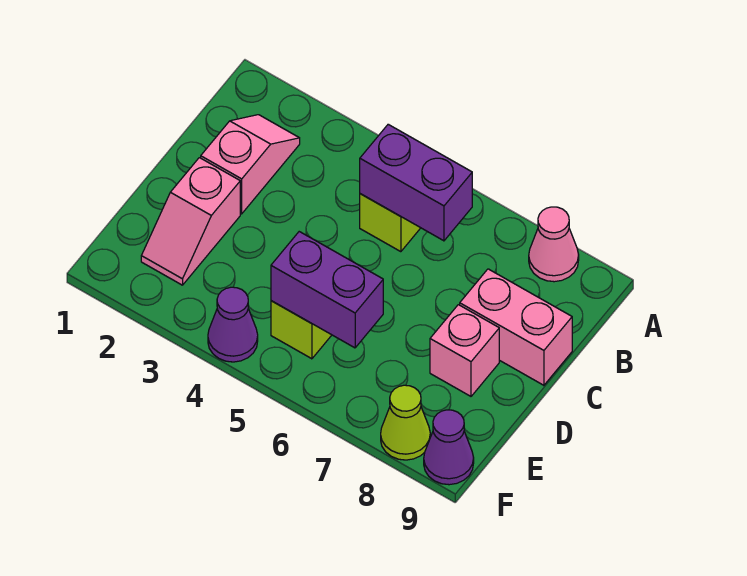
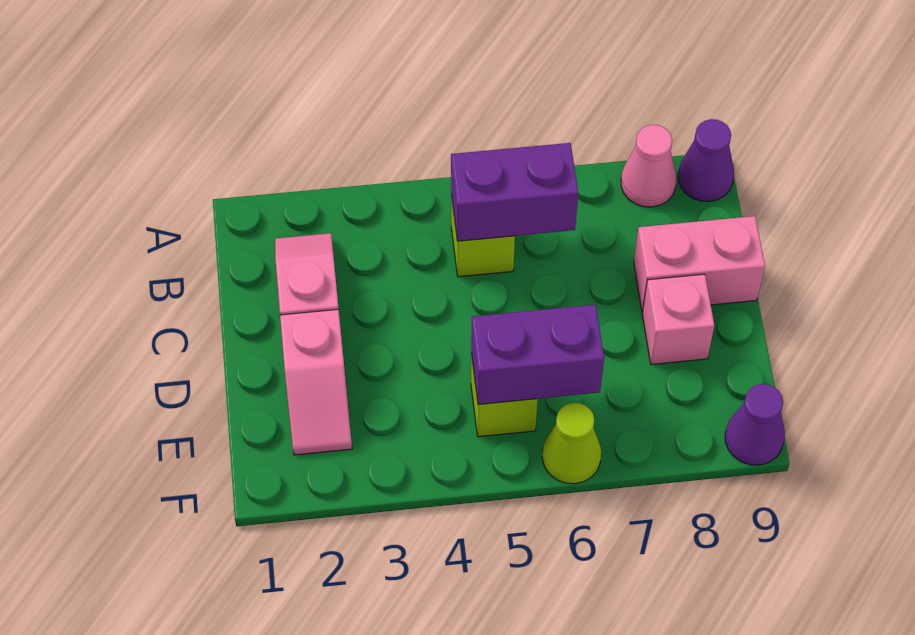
purple cone F4 level 1 -> purple cone A9 level 1
lime cone F8 level 1 -> lime cone F6 level 1

